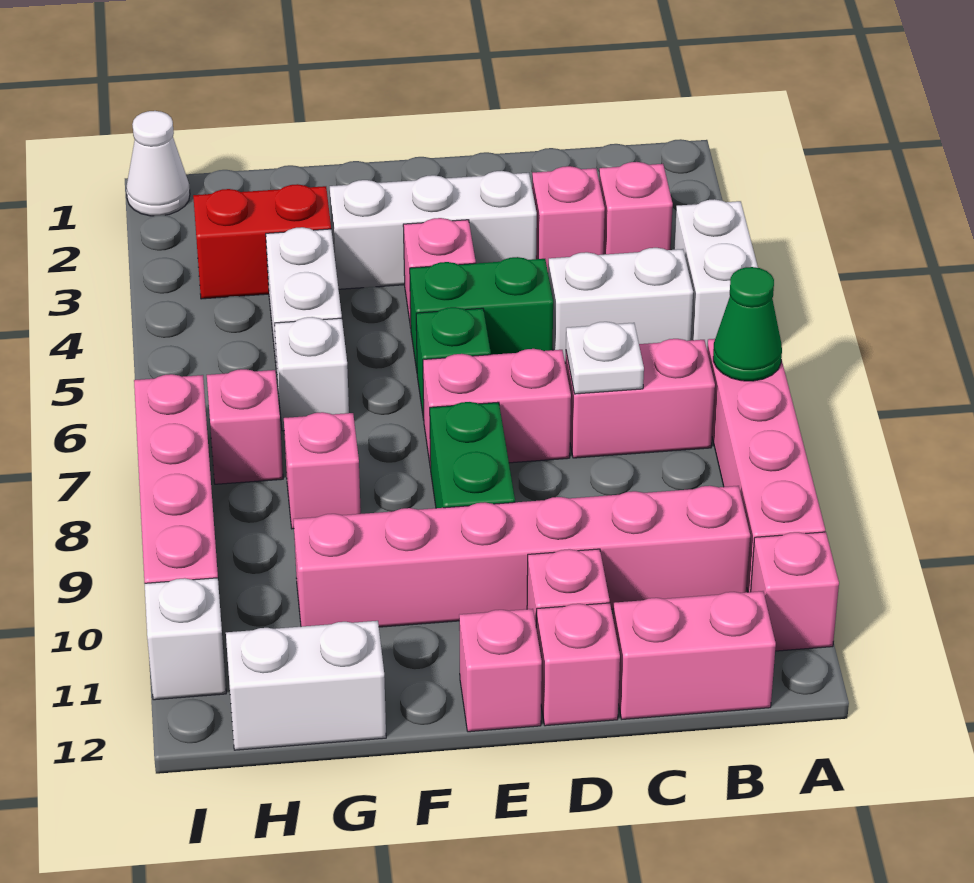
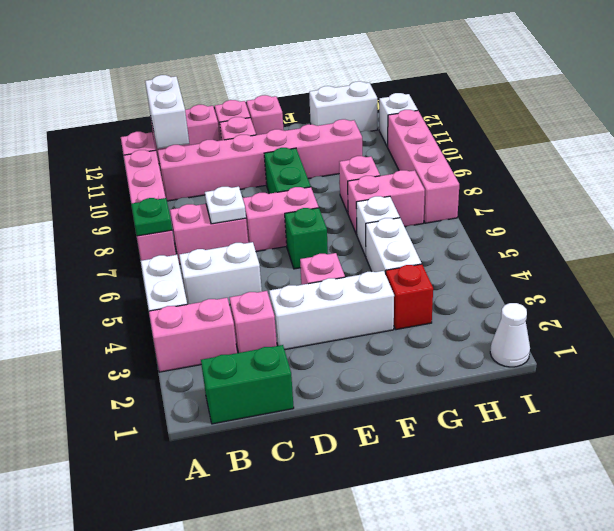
green cone A7 level 2 -> green plate A7 level 2
pink brick B3 level 1 -> pink brick A3:B3 level 1
none -> white brick B11:B12 level 2
green brick D5:E5 level 1 -> green brick B1:C1 level 1
red brick G3:H3 level 1 -> red brick G3 level 1
pink brick H7 level 1 -> pink brick G7:H7 level 1

